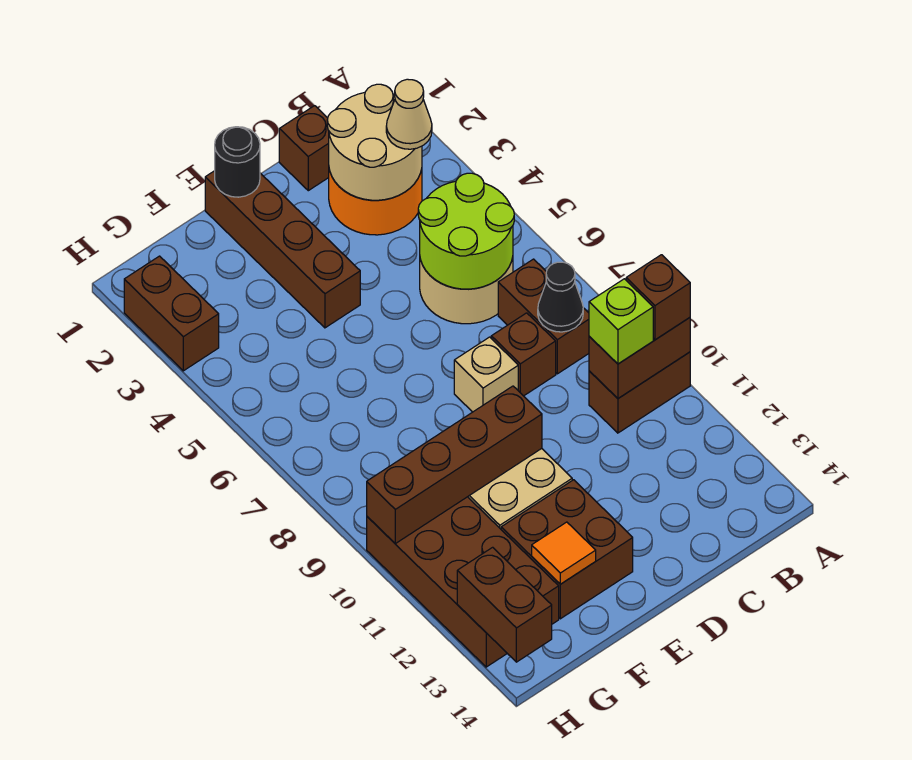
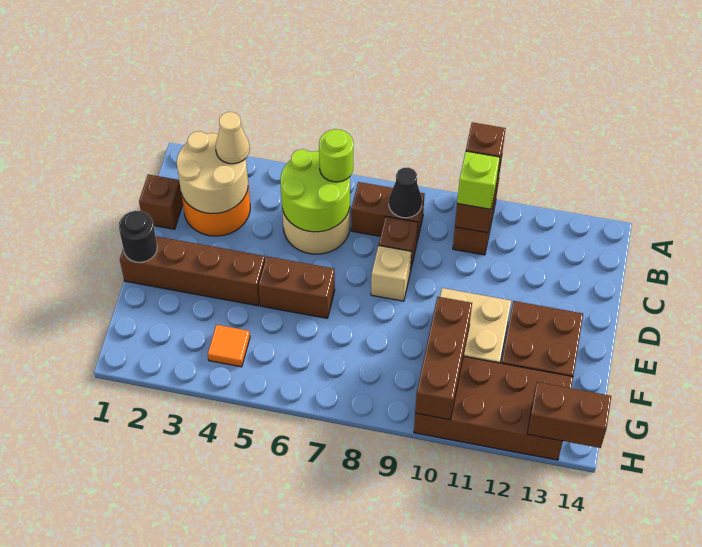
none -> lime round brick B6 level 3
brown brick E10:H10 level 2 -> brown brick F10:H10 level 2
orange tile F13 level 2 -> orange tile G4 level 1
brown brick H2:H3 level 1 -> brown brick E5:E6 level 1

